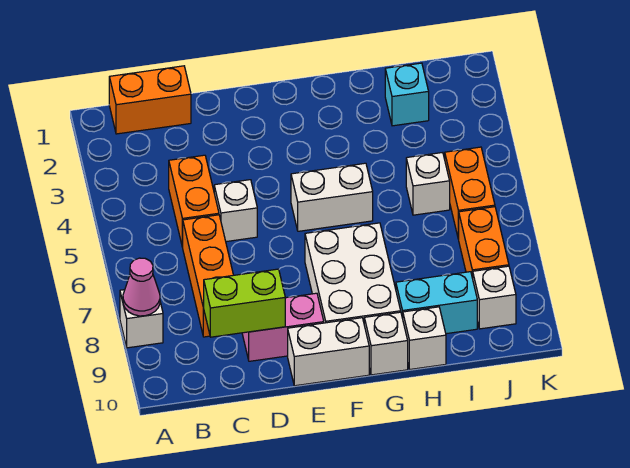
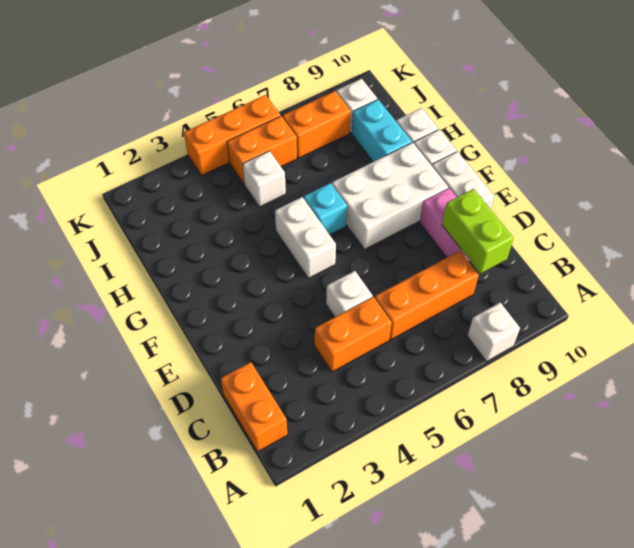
pink cone A8 level 2 -> none
cyan brick I2 level 1 -> cyan brick G6 level 1
none -> orange brick K4:K6 level 1

